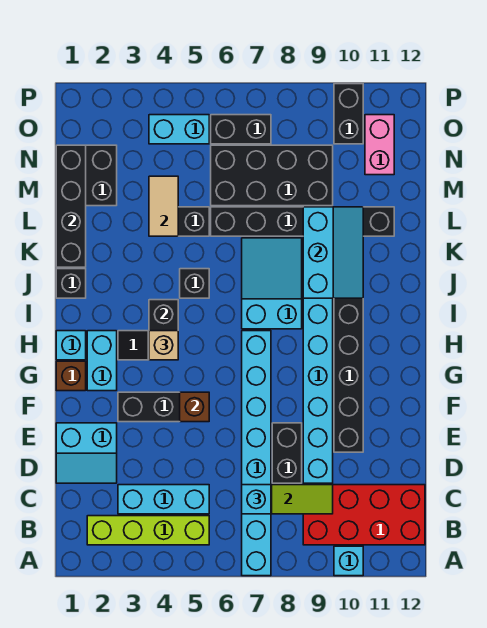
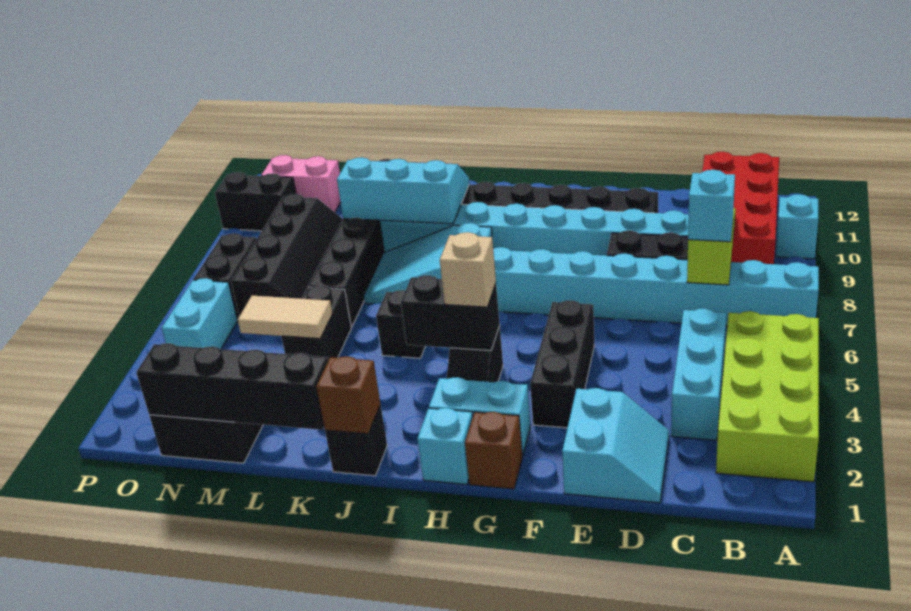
lime brick B2:B5 level 1 -> lime brick A2:B5 level 1
brown brick F5 level 2 -> brown brick J1 level 2
black brick M6:N9 level 1 -> black slope M6:N9 level 1 top N

